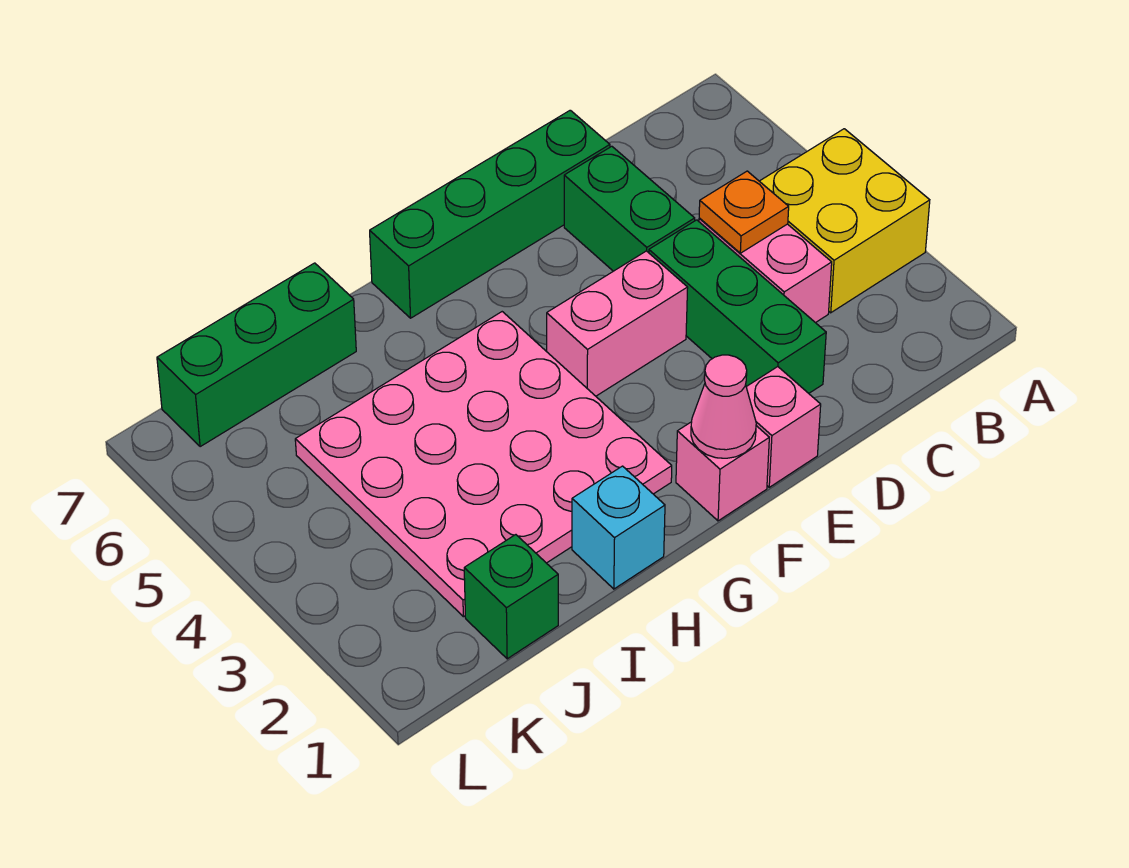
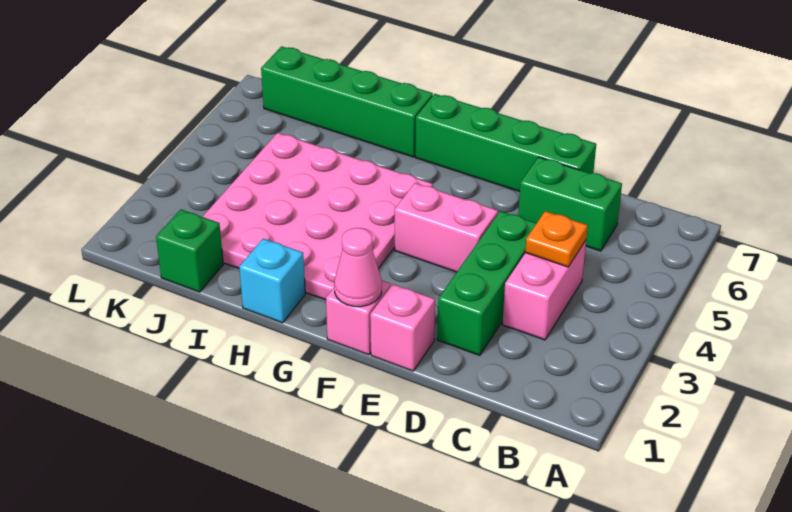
yellow brick A3:B4 level 1 -> none
green brick D5:D6 level 1 -> green brick C6:D6 level 1
green brick I7:K7 level 1 -> green brick H7:K7 level 1

